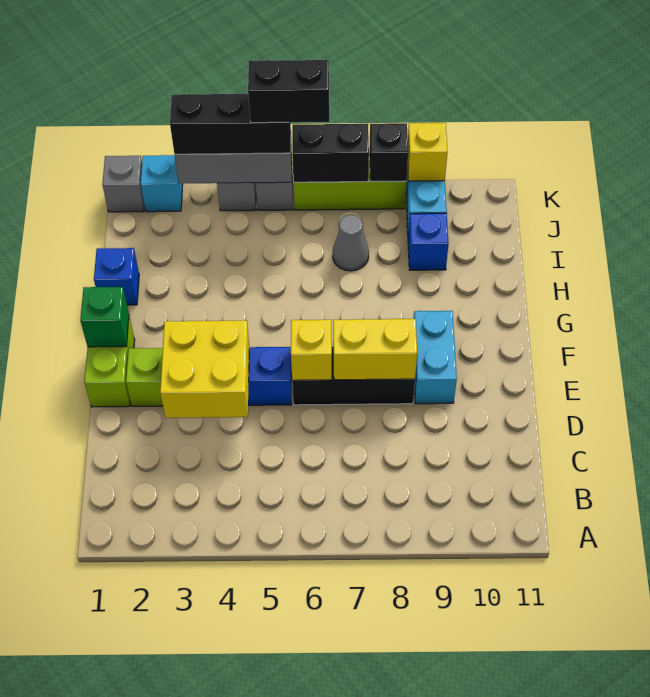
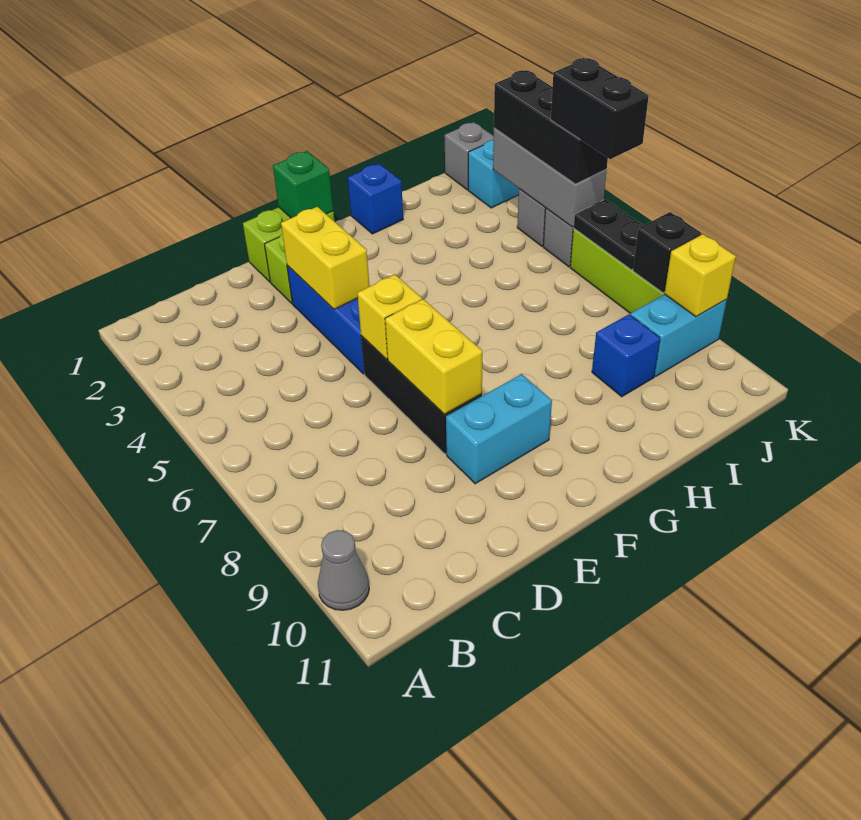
yellow brick D3:E4 level 2 -> yellow brick E3:E4 level 2
grey cone I7 level 1 -> grey cone A10 level 1
black brick K6:K7 level 2 -> black plate K6:K7 level 2

